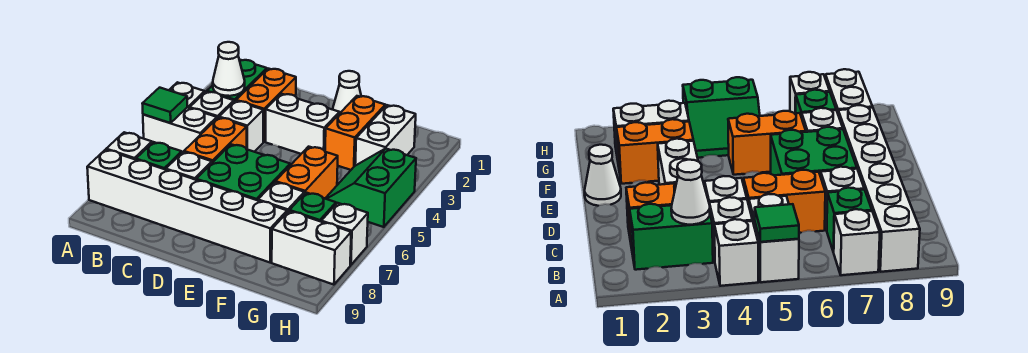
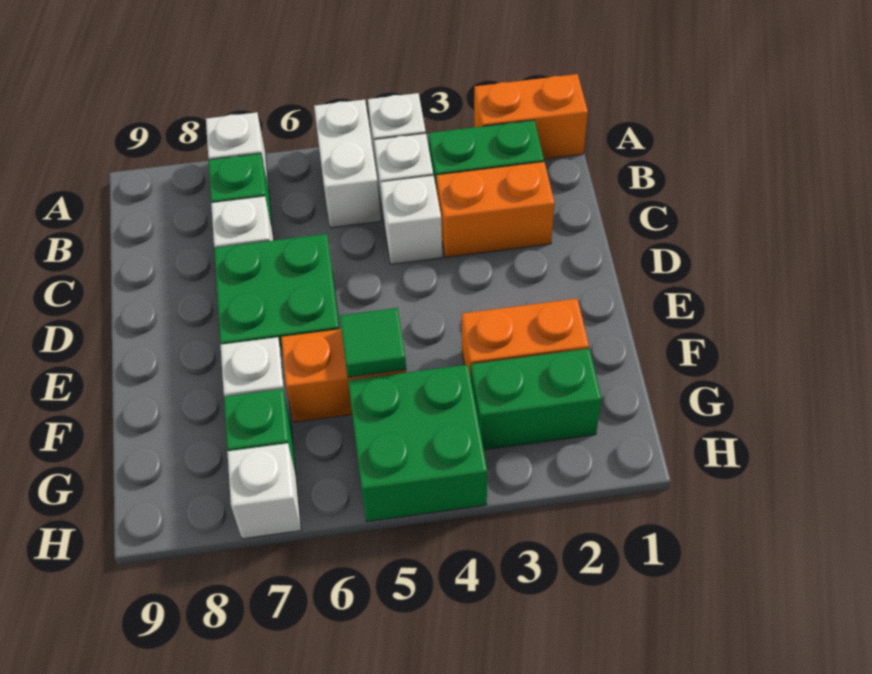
green tile A5 level 2 -> green tile F5 level 2
white brick A8:F8 level 1 -> none
white cone B3 level 2 -> none
orange brick C5:C6 level 1 -> orange brick A1:A2 level 1
white brick D3:E3 level 1 -> none
white cone E1 level 1 -> none
white brick G2:G3 level 1 -> green brick G2:G3 level 1
green slope G4:H5 level 1 top H -> green brick G4:H5 level 1
white brick G8:H8 level 1 -> none

